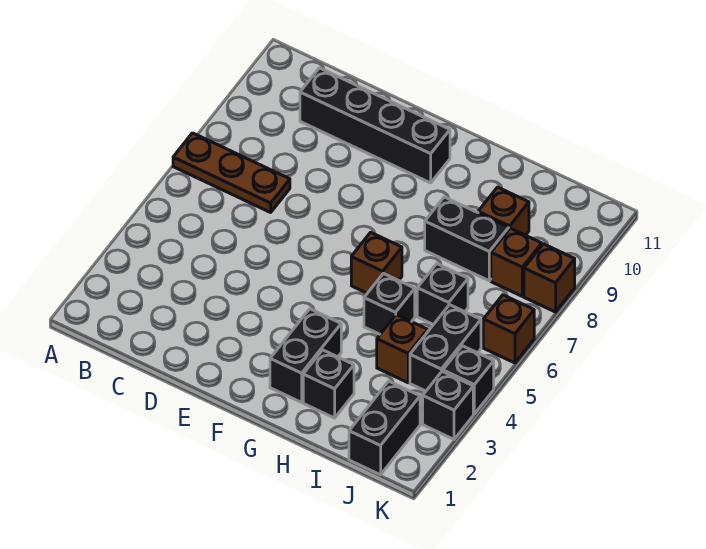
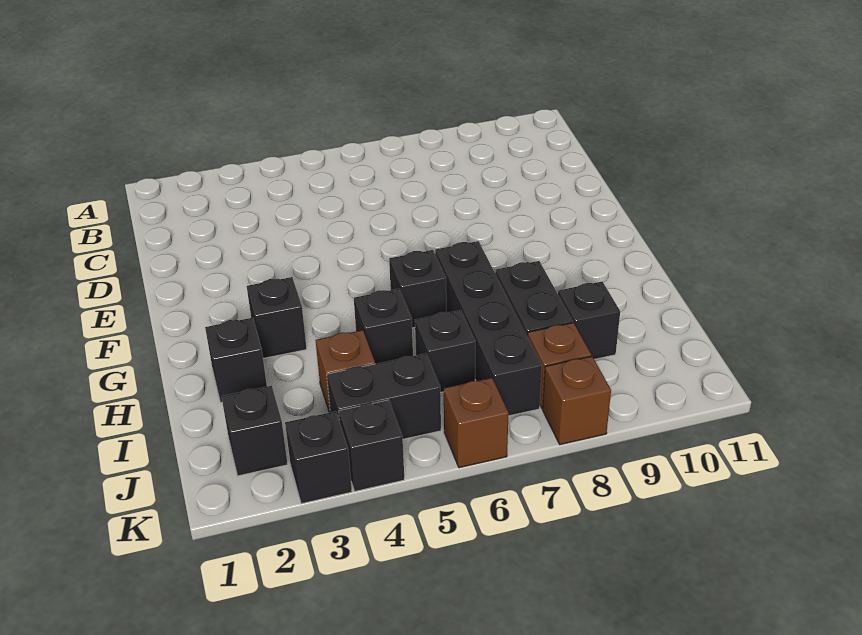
brown plate A7:C7 level 1 -> none
black brick C10:F10 level 1 -> black brick G7:J7 level 1
black brick G2:G3 level 1 -> black brick G3 level 1
brown brick G6 level 1 -> black brick G6 level 1
brown brick I9 level 1 -> black brick I9 level 1
black brick J1:J2 level 1 -> black brick J2 level 1

